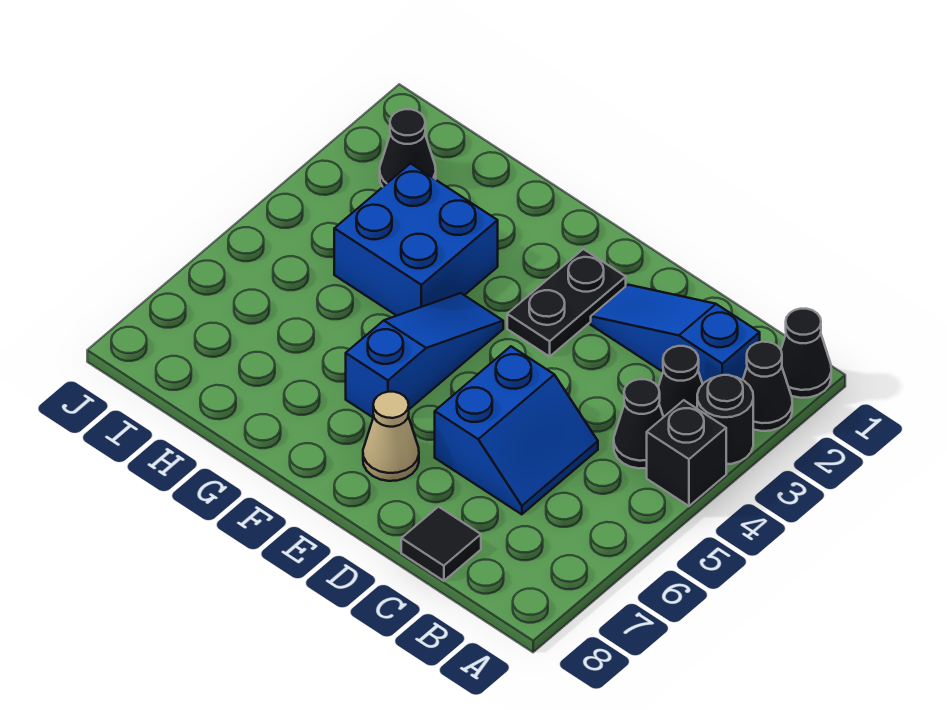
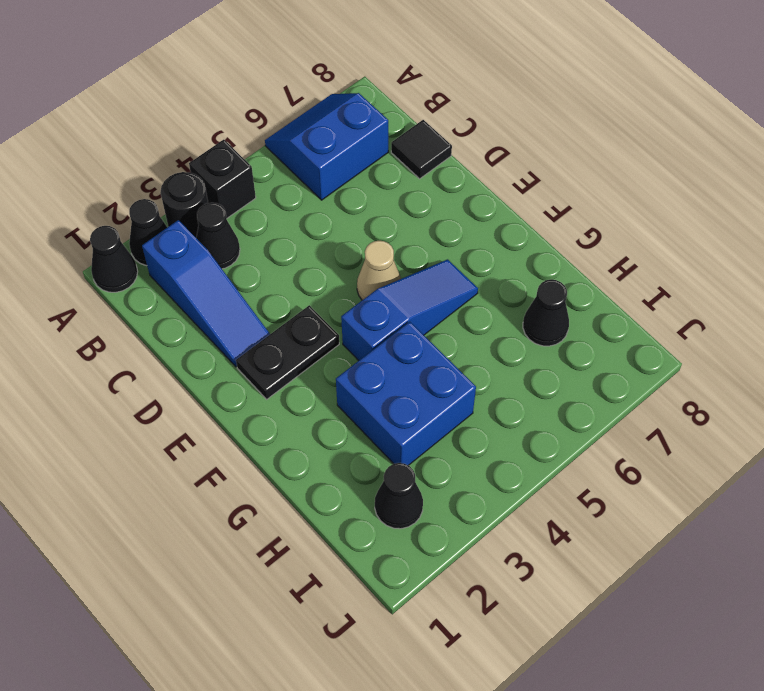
black cone B4 level 1 -> black cone H7 level 1
blue slope C5:D6 level 1 top D -> blue slope A6:B7 level 1 top B
tan cone E7 level 1 -> tan cone E5 level 1
blue slope F4:F6 level 1 top 6 -> blue slope F4:F6 level 1 top 4

